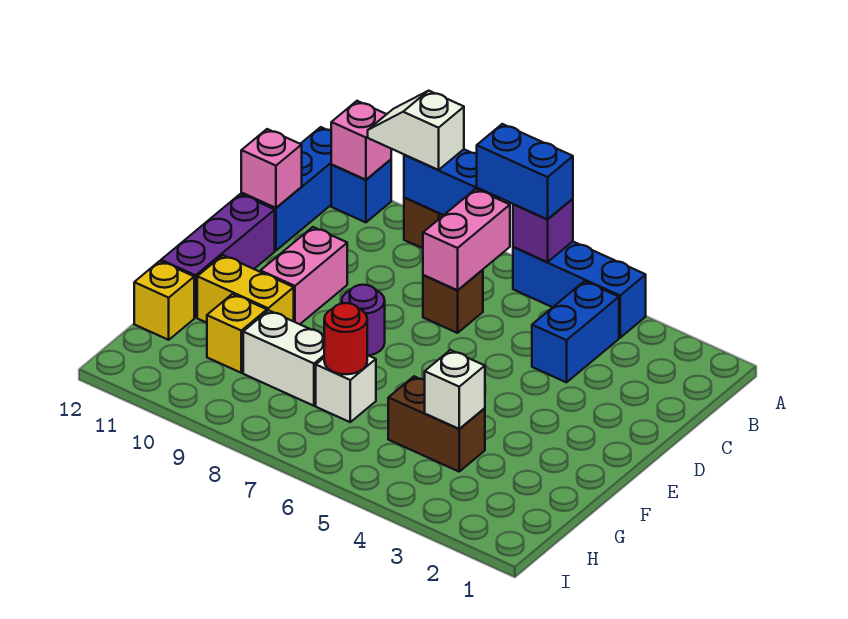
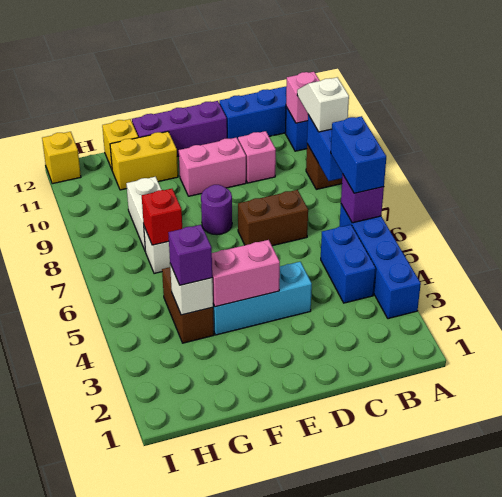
blue brick A4:A6 level 1 -> blue brick A3:A6 level 1
blue brick B4:C4 level 1 -> blue brick B4:B5 level 1
pink brick B7:C7 level 2 -> pink brick E4:F4 level 2
brown brick C7 level 1 -> brown brick C7:D7 level 1
pink brick C12 level 2 -> pink brick C10 level 1
none -> cyan brick D4:F4 level 1
yellow brick F10:F11 level 1 -> yellow brick F11:G11 level 1
none -> purple brick G4 level 3
red round brick G7 level 2 -> red brick G7 level 2
yellow brick G10 level 1 -> yellow brick I12 level 1

